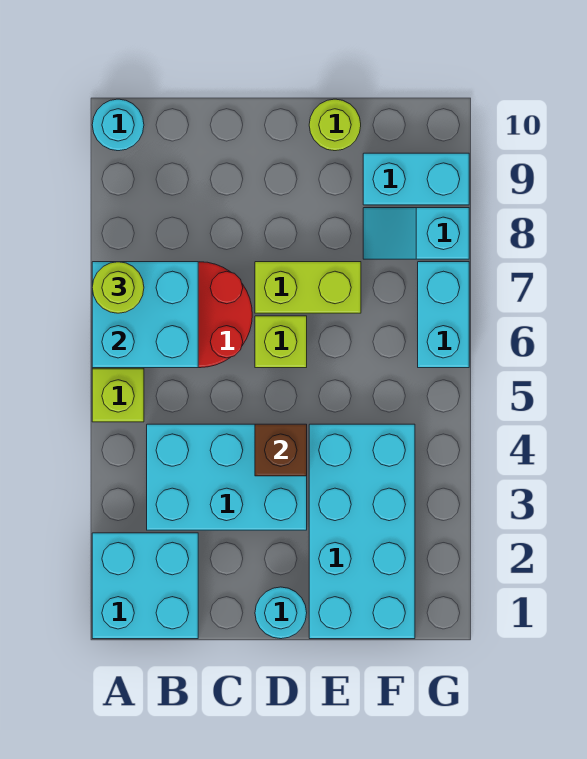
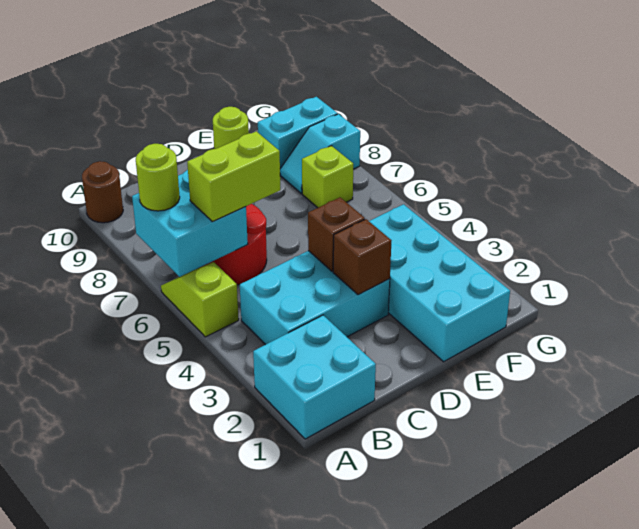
cyan round brick A10 level 1 -> brown round brick A10 level 1
cyan round brick D1 level 1 -> none
none -> brown brick D3 level 2
lime brick D6 level 1 -> lime brick F7 level 1
lime brick D7:E7 level 1 -> lime brick B6:C6 level 3
cyan brick G6:G7 level 1 -> none

